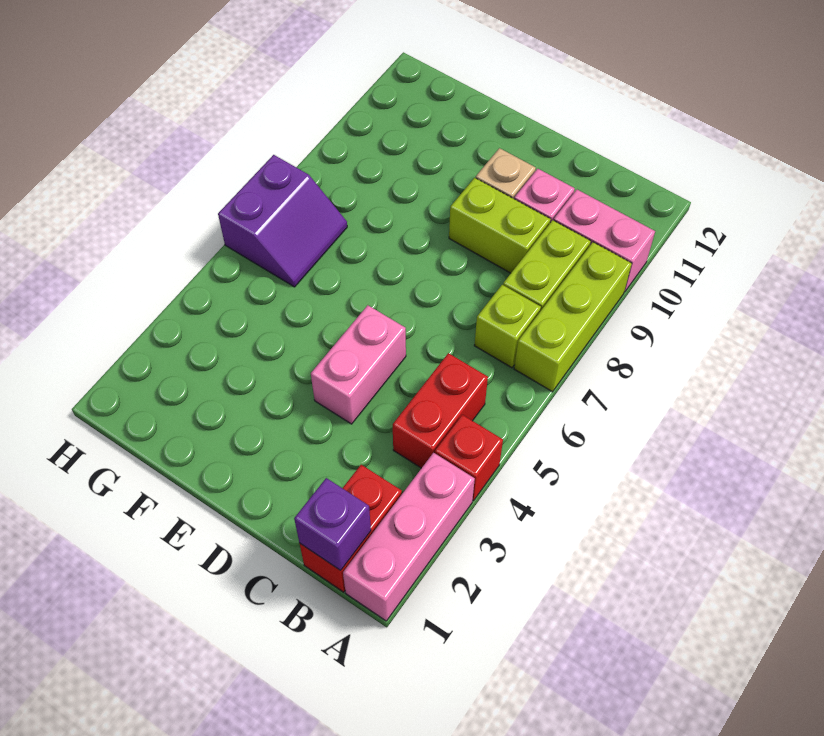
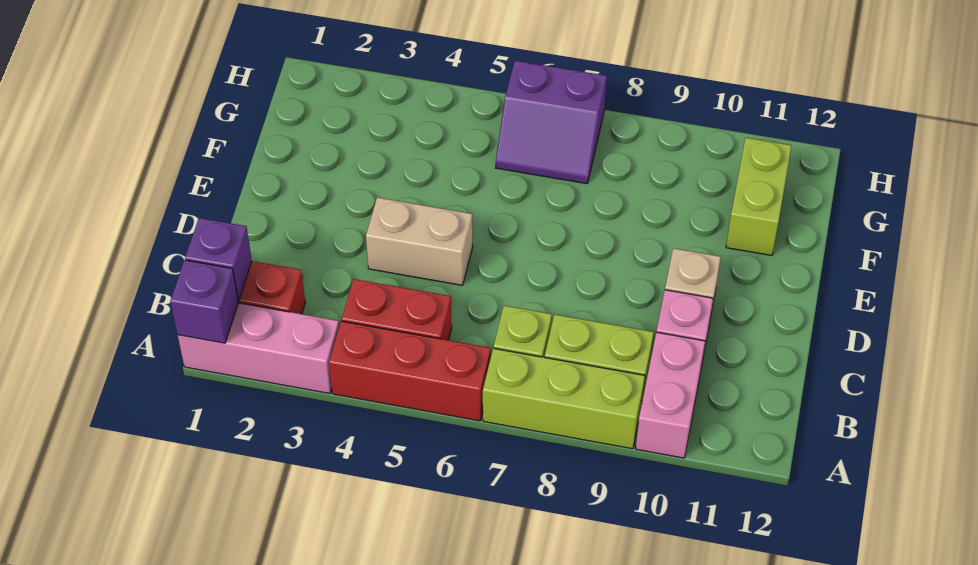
none -> purple brick A1 level 2
red brick A4 level 1 -> red brick A4:A6 level 1
lime brick C9:D9 level 1 -> lime brick F11:G11 level 1
pink brick D4:D5 level 1 -> tan brick D4:D5 level 1

